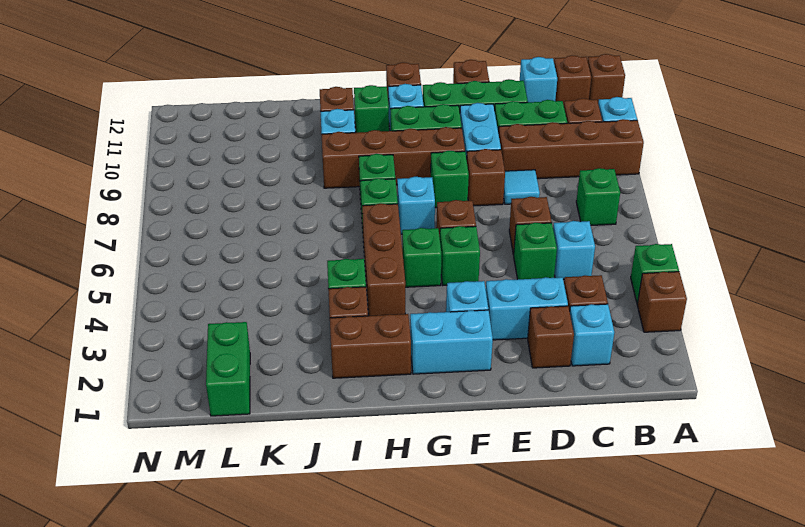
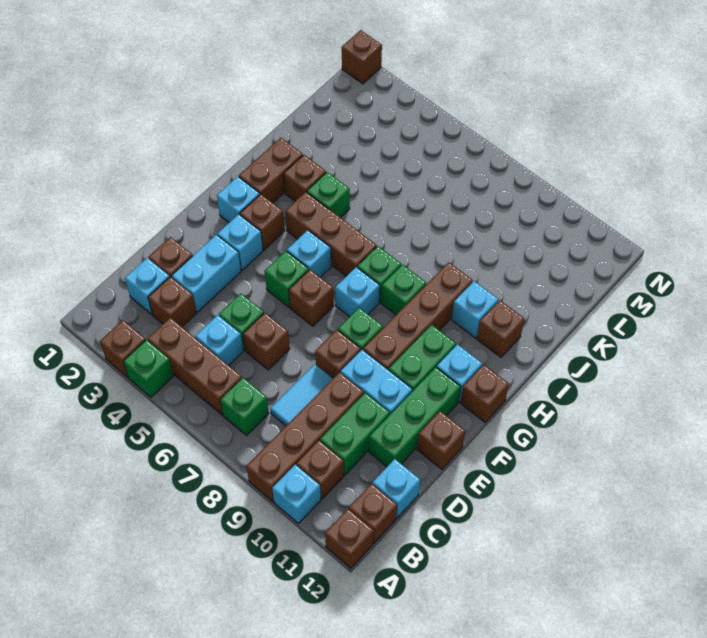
none -> brown brick B4:B6 level 1
cyan tile D8 level 1 -> cyan tile C8:D8 level 1
cyan brick F2:G2 level 1 -> cyan brick G2 level 1
none -> brown brick G3 level 1
green brick G5 level 1 -> cyan brick G5 level 1
green brick H11 level 1 -> none
green brick L1:L2 level 1 -> none
none -> brown brick N1 level 1

